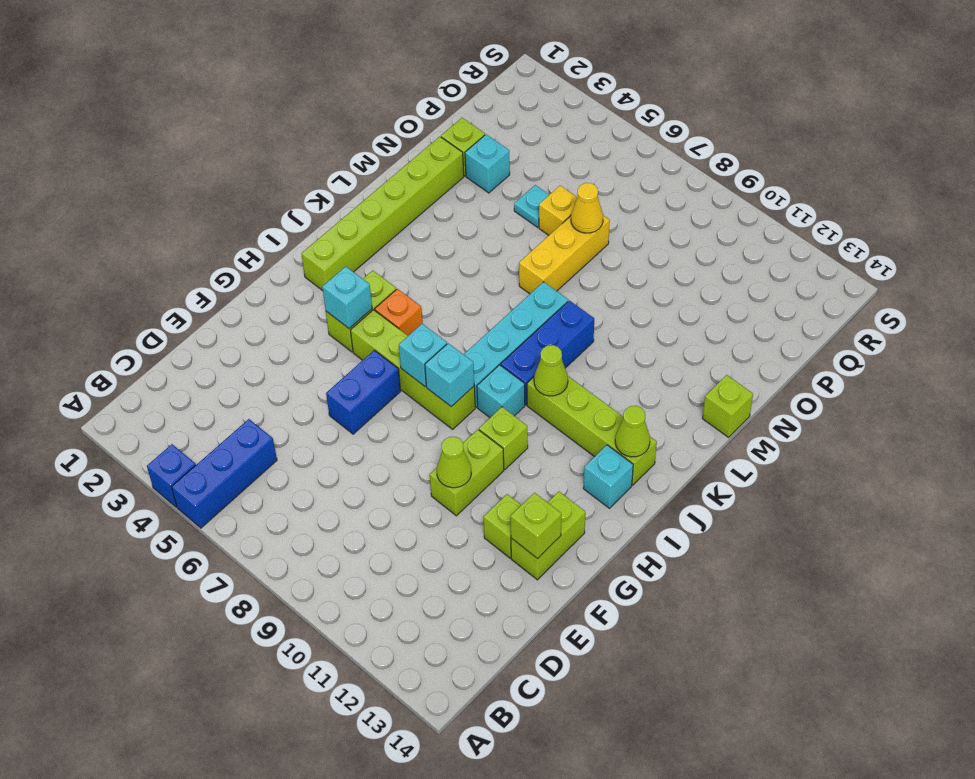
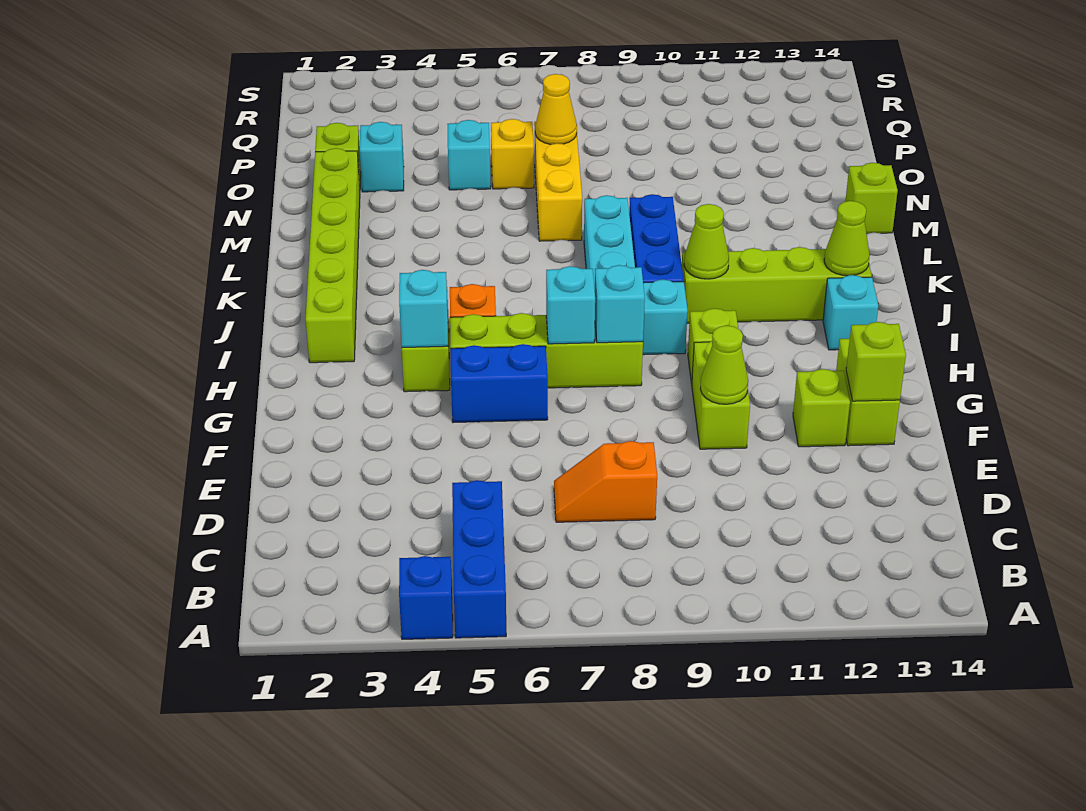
none -> orange slope D7:D8 level 1 top 8
blue brick F6:G6 level 1 -> blue brick G5:G6 level 1
cyan plate O5 level 1 -> cyan brick O5 level 1

